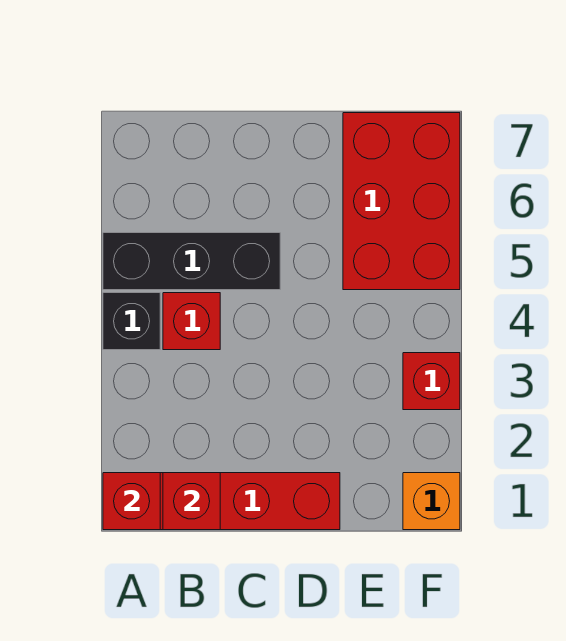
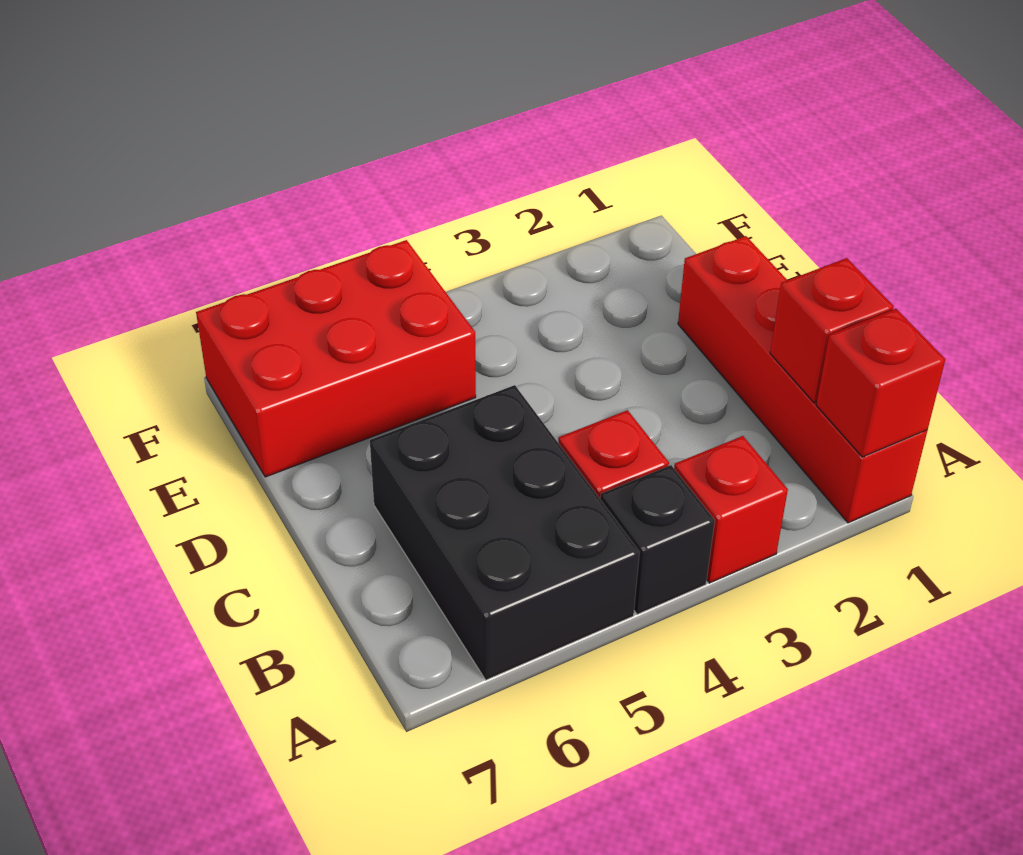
black brick A5:C5 level 1 -> black brick A5:C6 level 1
orange brick F1 level 1 -> none
red brick F3 level 1 -> red brick A3 level 1

